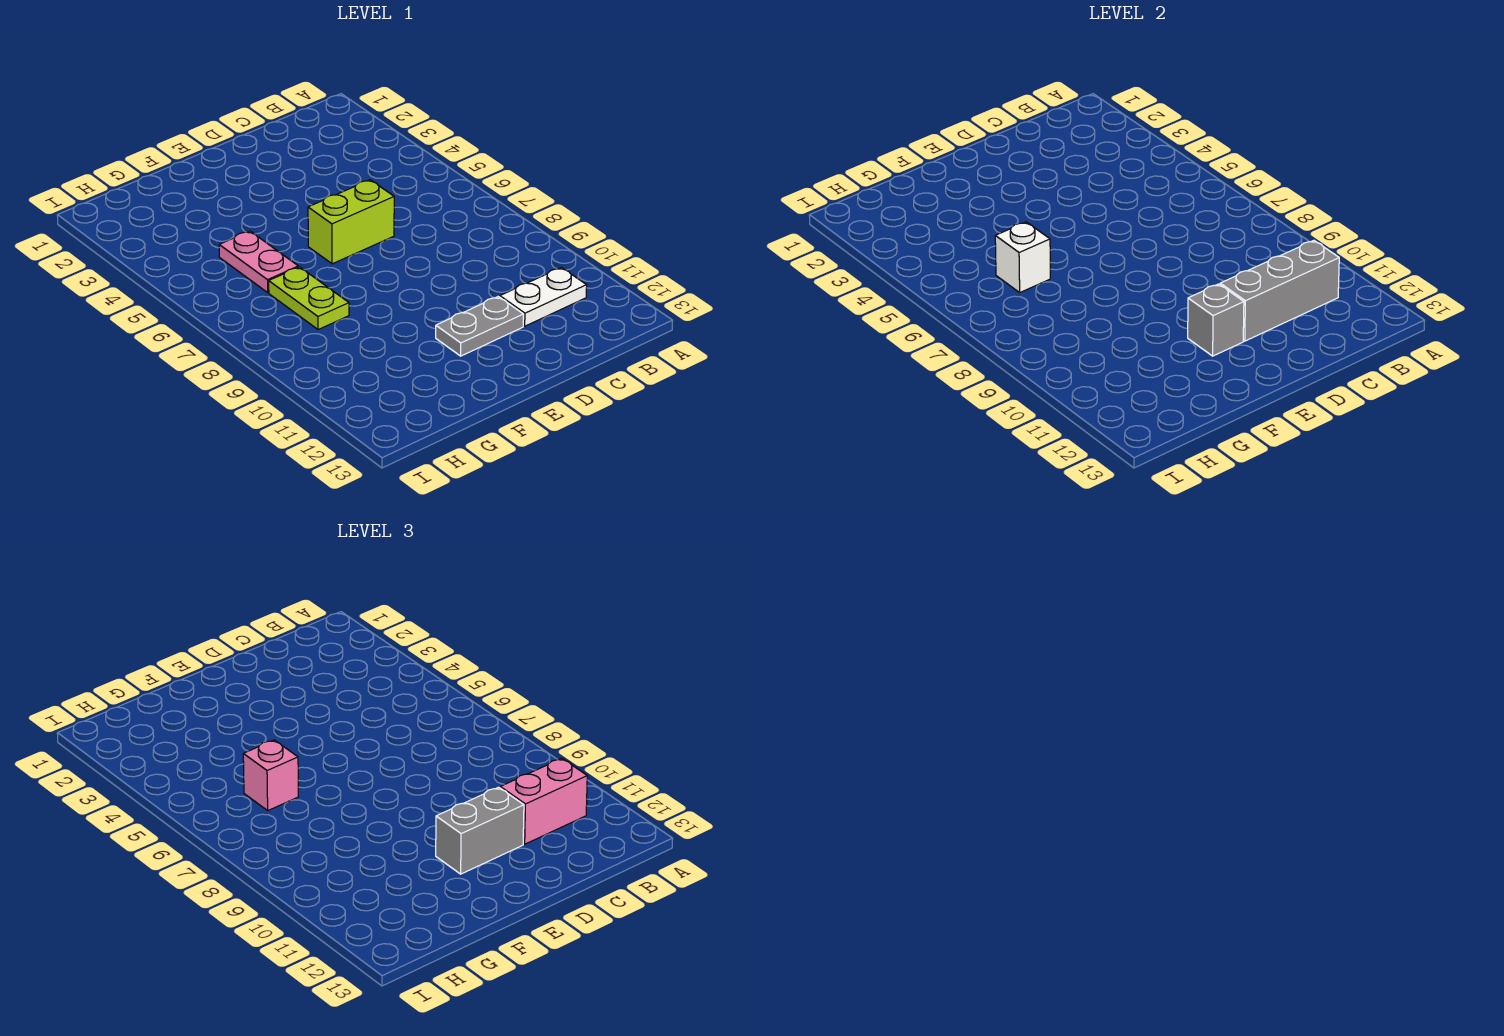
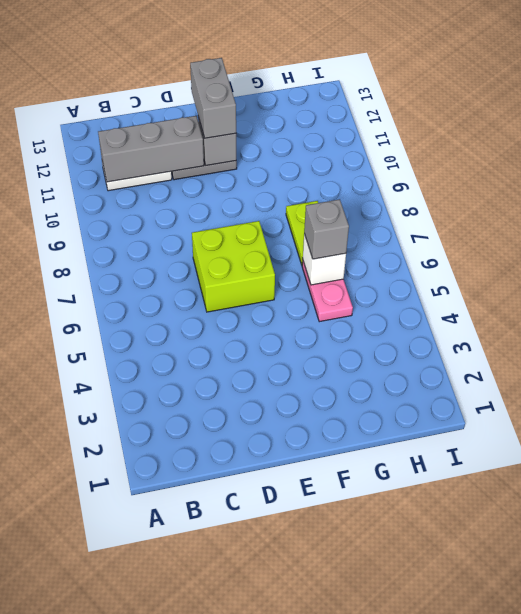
pink brick B11:C11 level 3 -> none
lime brick D6:E6 level 1 -> lime brick D6:E7 level 1
grey brick D11:E11 level 3 -> grey brick E11:E12 level 3
pink brick G6 level 3 -> grey brick G6 level 3

